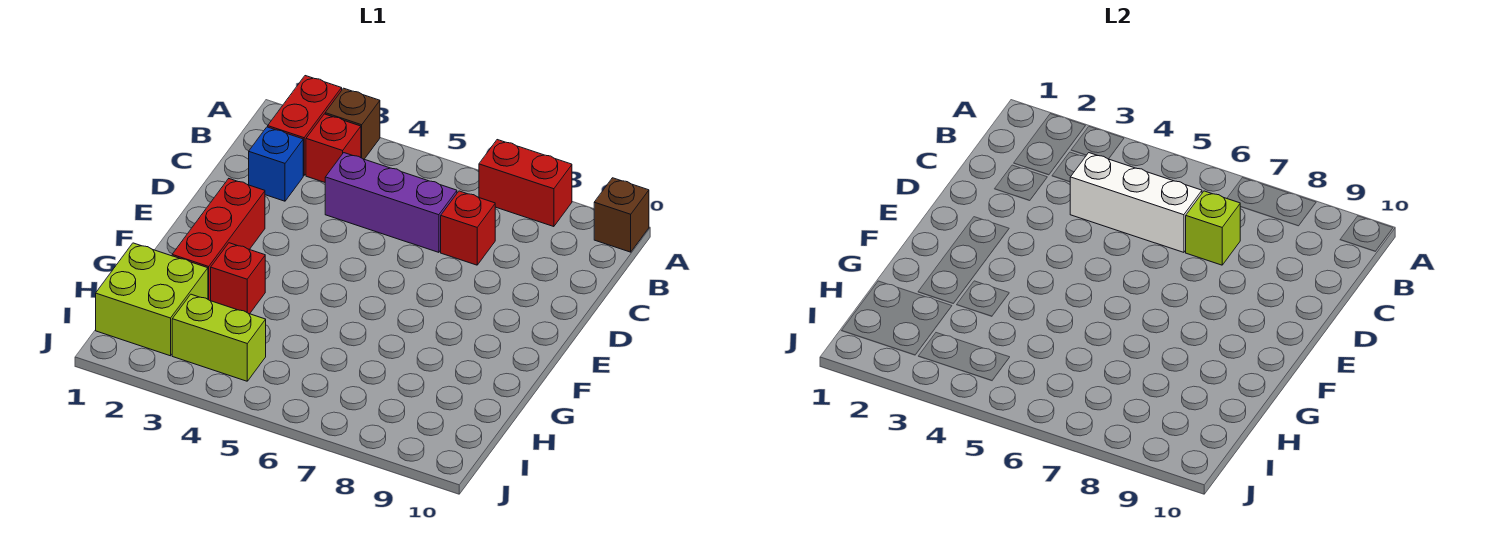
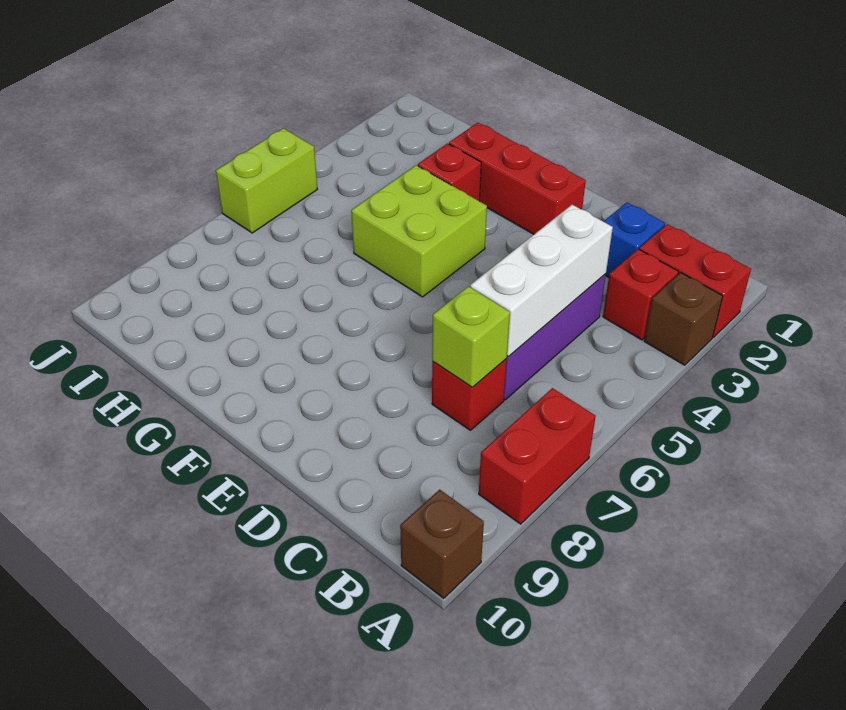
lime brick H1:I2 level 1 -> lime brick F4:G5 level 1
lime brick I3:I4 level 1 -> lime brick J5:J6 level 1

